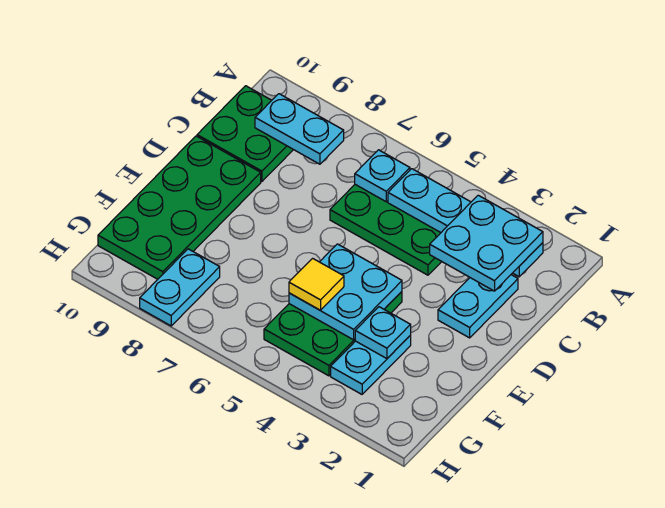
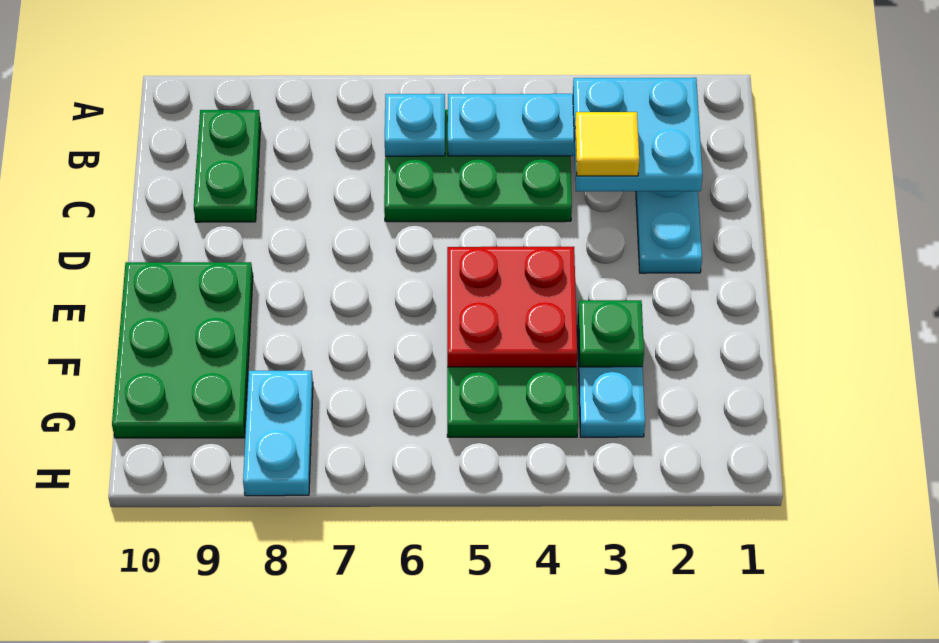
cyan plate B8:B9 level 2 -> none
green plate B9:C10 level 1 -> green plate B9:C9 level 1
green plate D9:G10 level 1 -> green plate E9:G10 level 1
cyan plate E4:F5 level 2 -> red plate E4:F5 level 2
cyan plate F3 level 2 -> green plate F3 level 2
yellow tile F5 level 3 -> yellow tile C3 level 4

